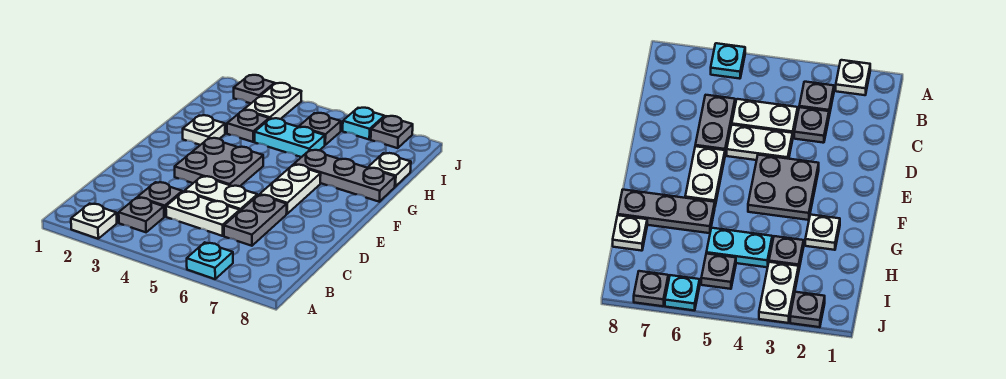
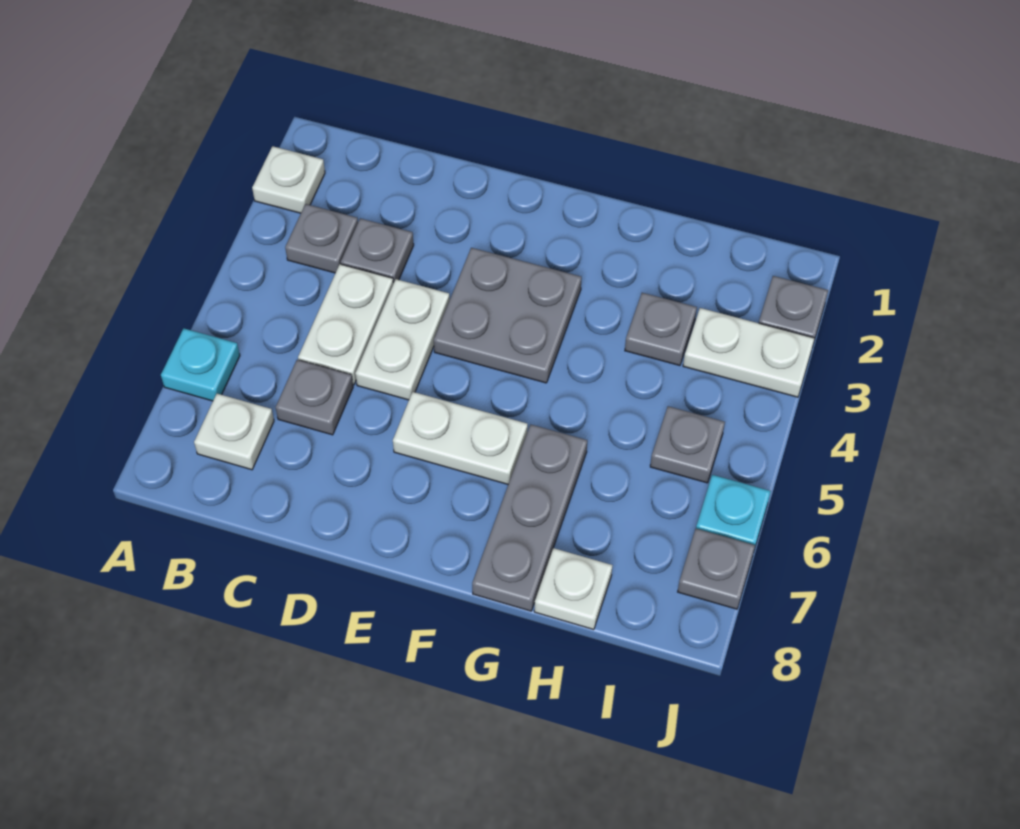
grey plate C6:D6 level 1 -> grey plate C6 level 1
white plate G2 level 1 -> white plate B7 level 1
cyan plate H4:H5 level 1 -> none

